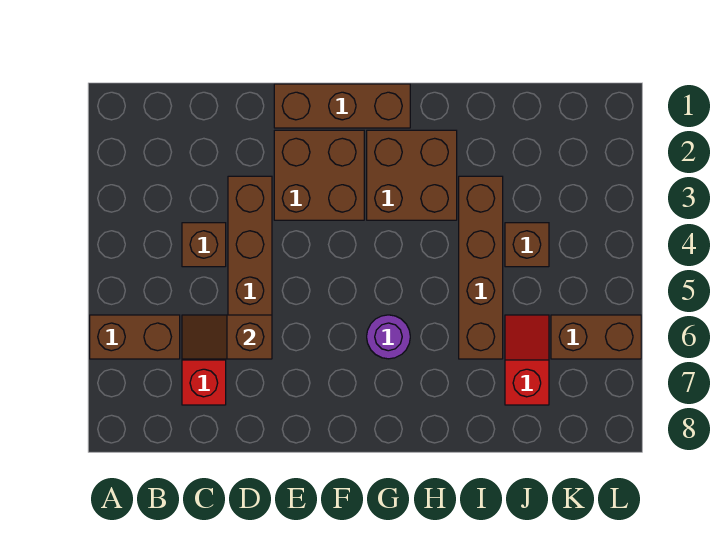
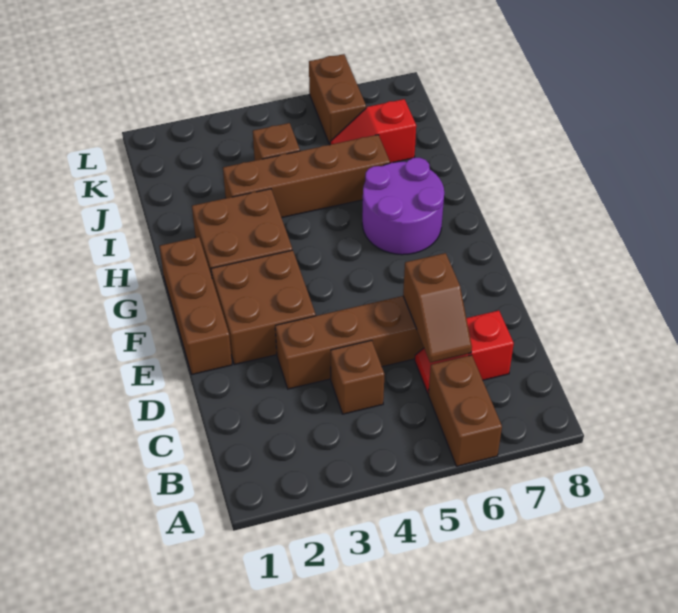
purple round brick G6 level 1 -> purple round brick G6:H7 level 1

